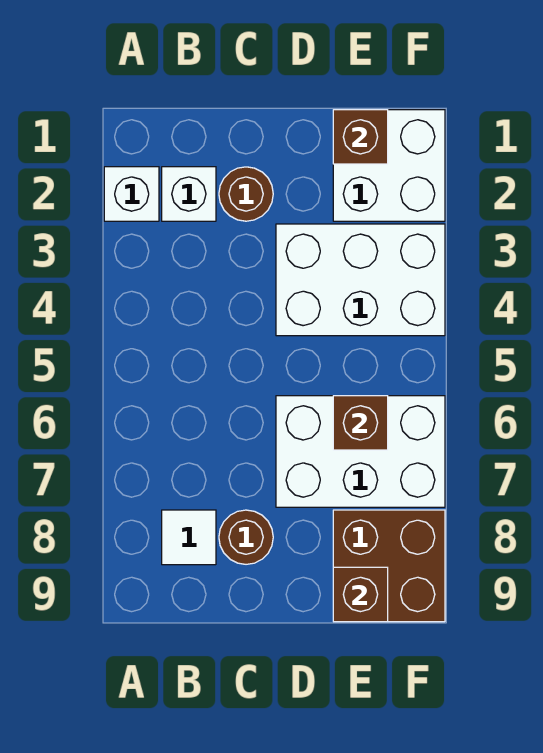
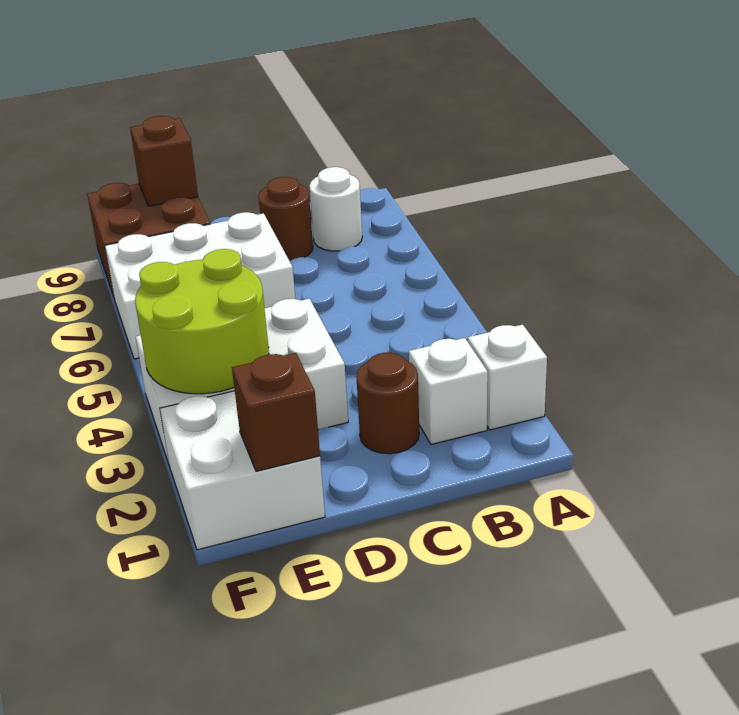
white tile B8 level 1 -> white round brick B8 level 1
none -> lime round brick E3:F4 level 2
brown brick E6 level 2 -> none

